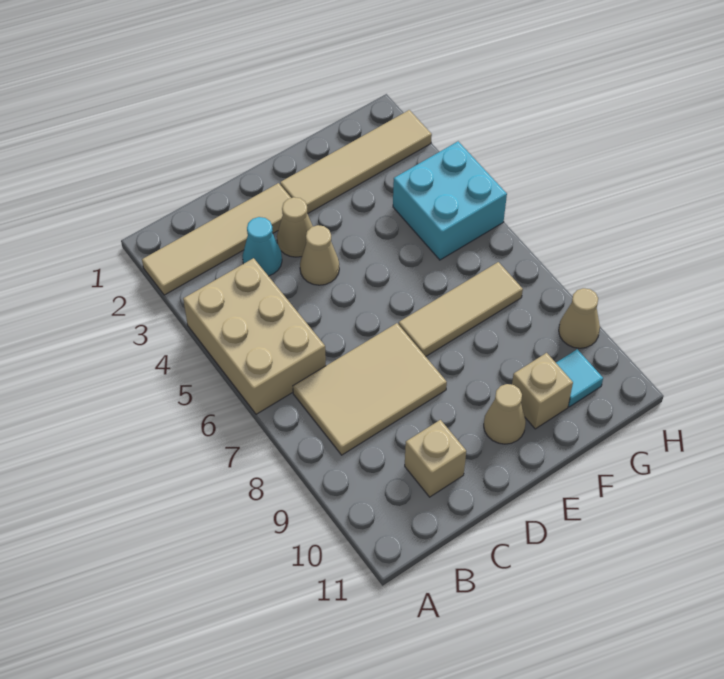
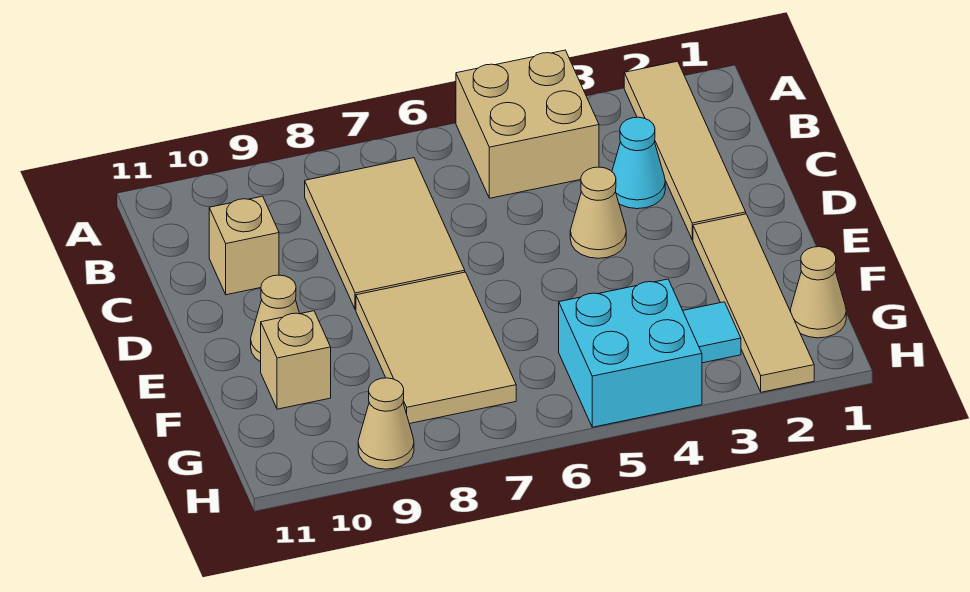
tan brick A4:B6 level 1 -> tan brick A4:B5 level 1
tan cone D3 level 1 -> tan cone G1 level 1
tan tile E7:G7 level 1 -> tan tile E7:G8 level 1
cyan tile G10 level 1 -> cyan tile G3 level 1

